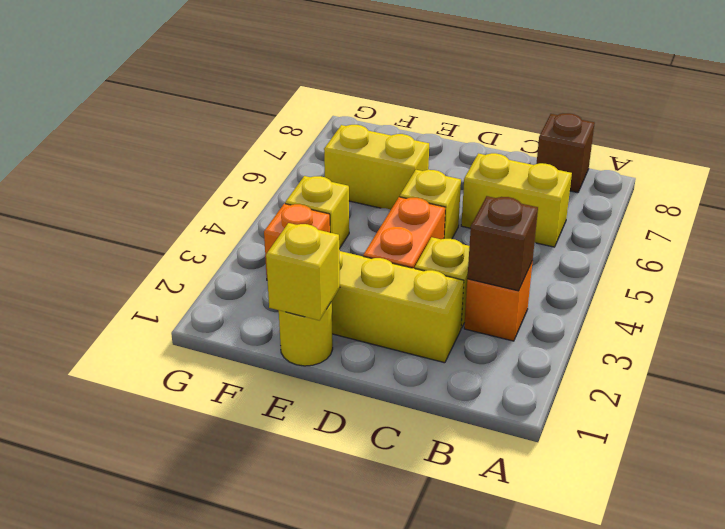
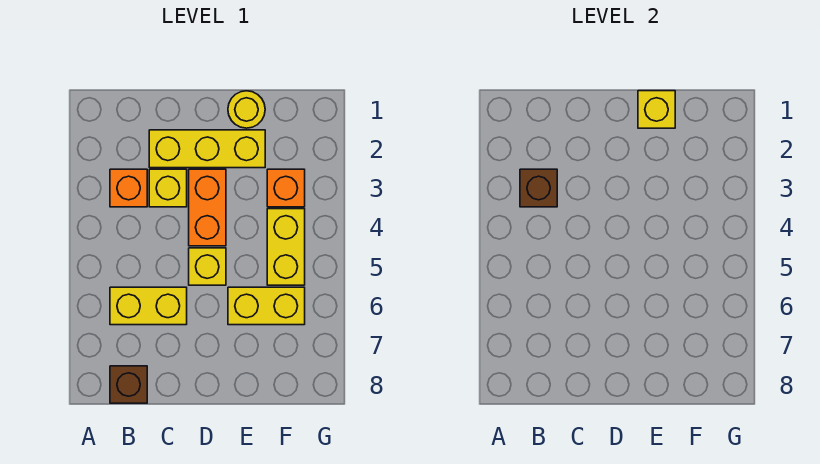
yellow brick F4 level 1 -> yellow brick F4:F5 level 1

